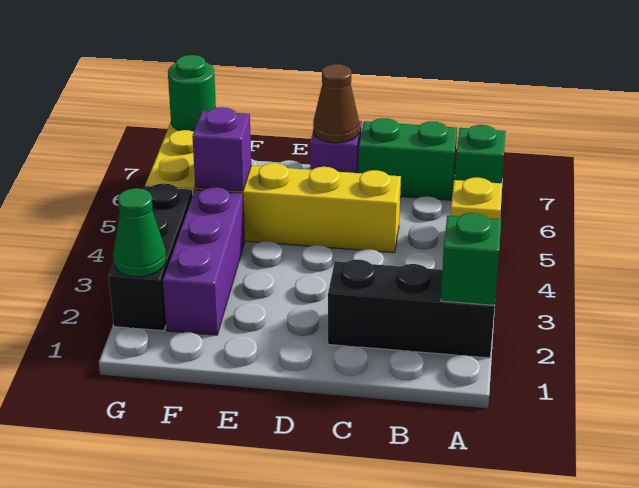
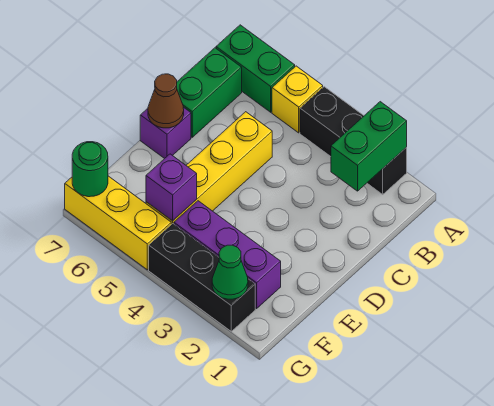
black brick A2:C2 level 1 -> black brick A2:A4 level 1
green brick A2 level 2 -> green brick A2:B2 level 2
green brick A7 level 1 -> green brick A6:A7 level 1

